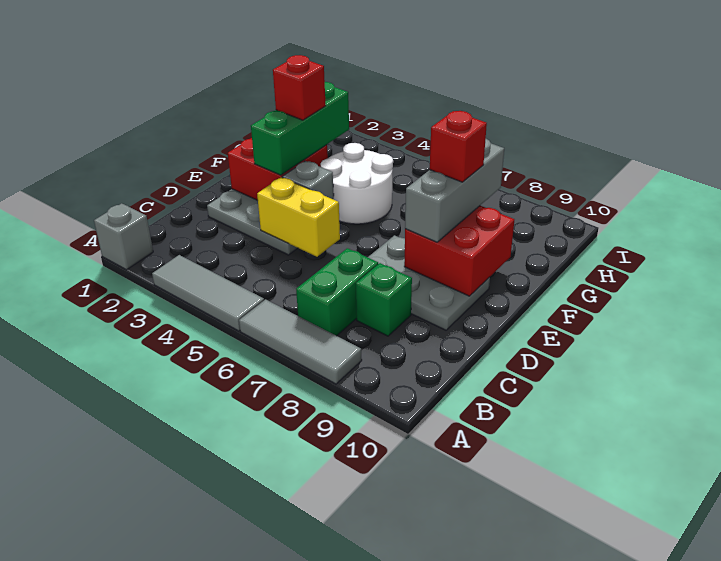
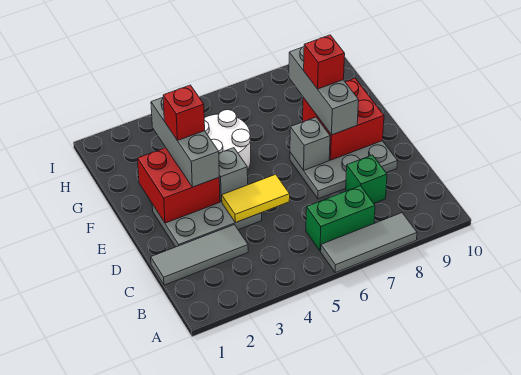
grey brick A1 level 1 -> grey brick E7 level 2
grey tile A3:A5 level 1 -> grey tile C1:C3 level 1
green brick B7:C7 level 1 -> green brick B6:B7 level 1
yellow brick D4:D5 level 2 -> yellow tile D4:D5 level 2
green brick E3:G3 level 3 -> grey brick E3:G3 level 3

